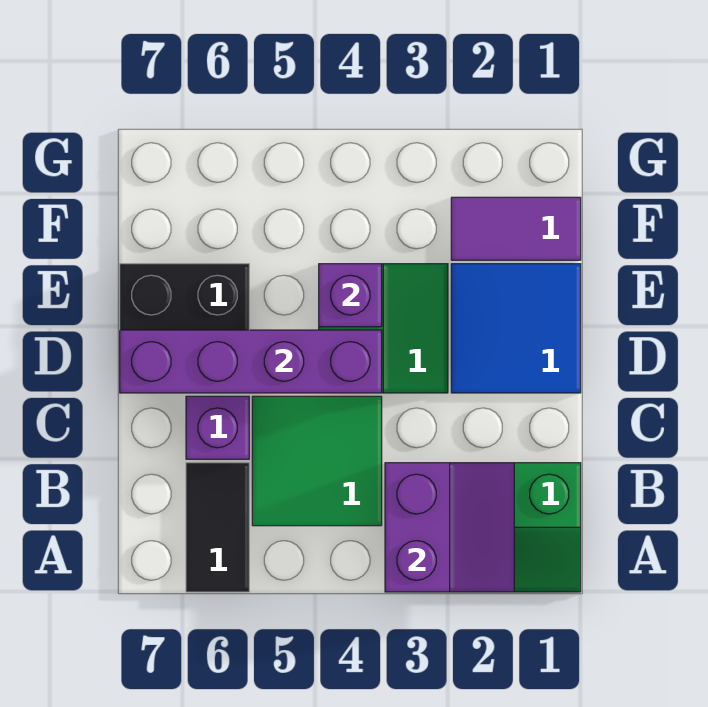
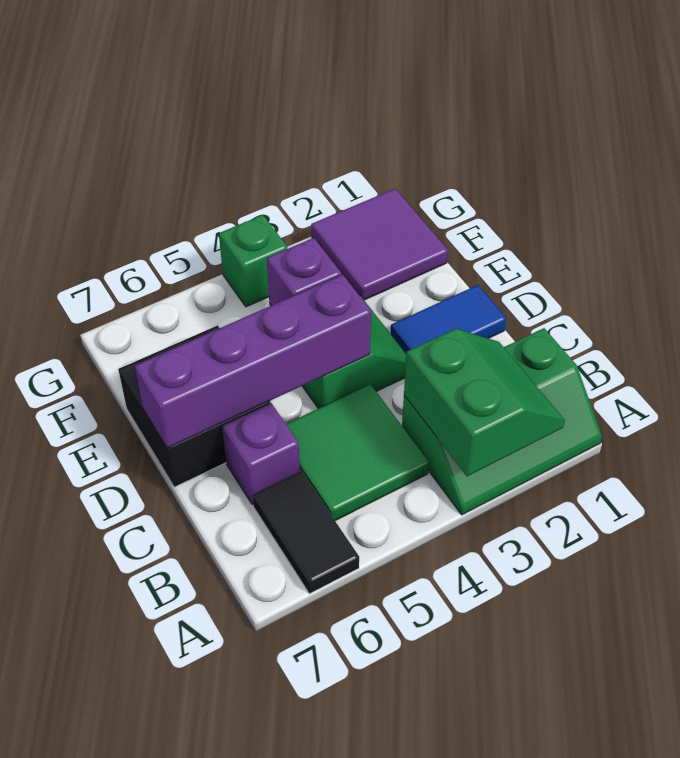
purple slope A2:B3 level 2 top 3 -> green slope A2:B3 level 2 top 3
blue tile D1:E2 level 1 -> blue tile D1:D2 level 1
purple tile F1:F2 level 1 -> purple tile F1:G2 level 1
none -> green brick G4 level 1

